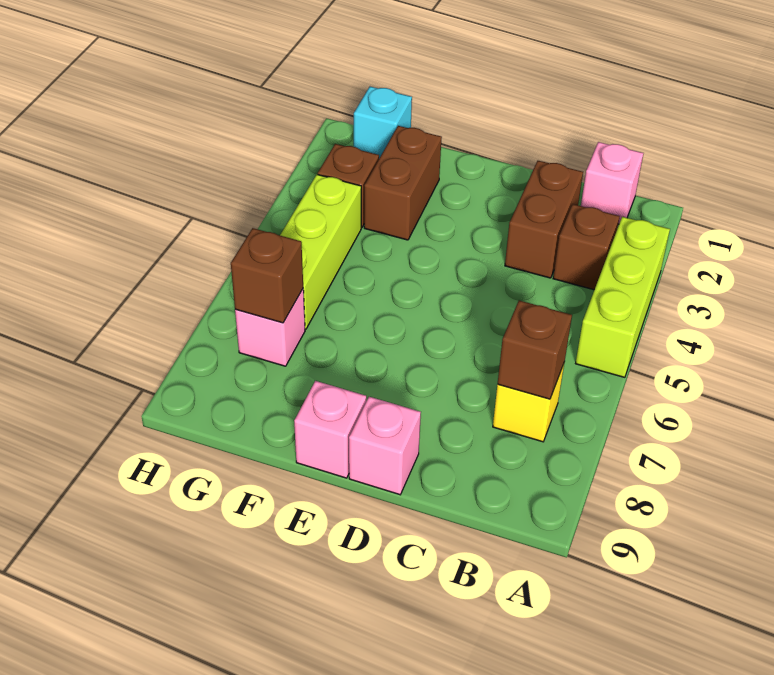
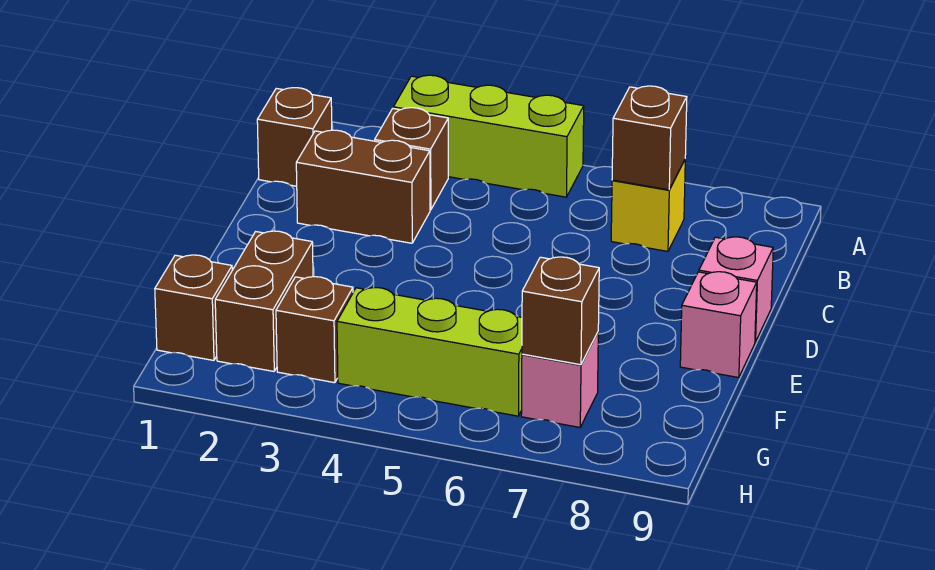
pink brick B1 level 1 -> brown brick B1 level 1
brown brick F2:F3 level 1 -> brown brick F2:G2 level 1
cyan brick G1 level 1 -> brown brick G1 level 1

